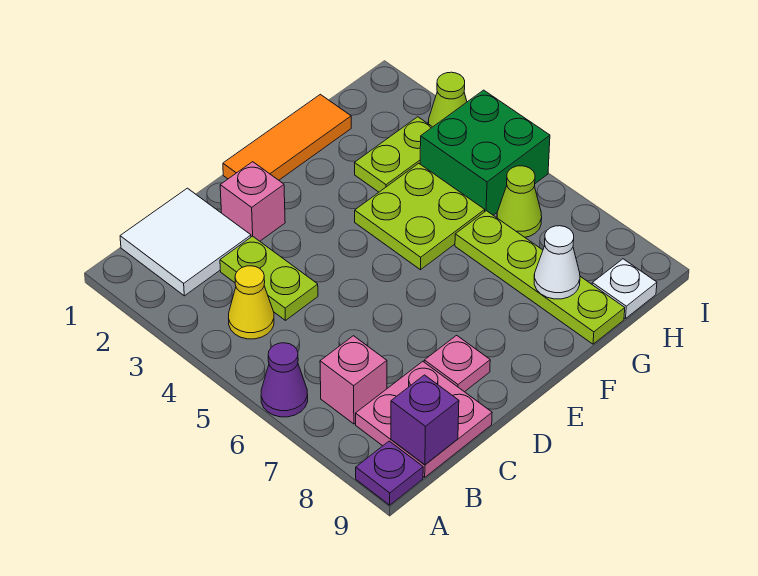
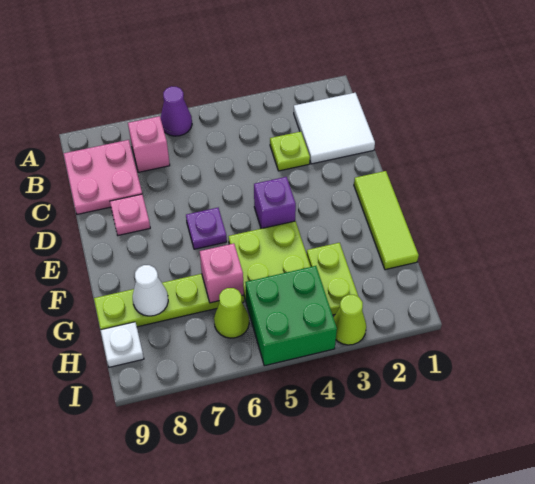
purple plate A9 level 1 -> purple plate E6 level 1
yellow cone B4 level 1 -> none
purple brick B9 level 2 -> purple brick E4 level 1
lime plate C3:C4 level 1 -> lime plate C3 level 1
pink brick D2 level 1 -> pink brick G6 level 2
orange tile E1:G1 level 1 -> lime tile E1:G1 level 1

